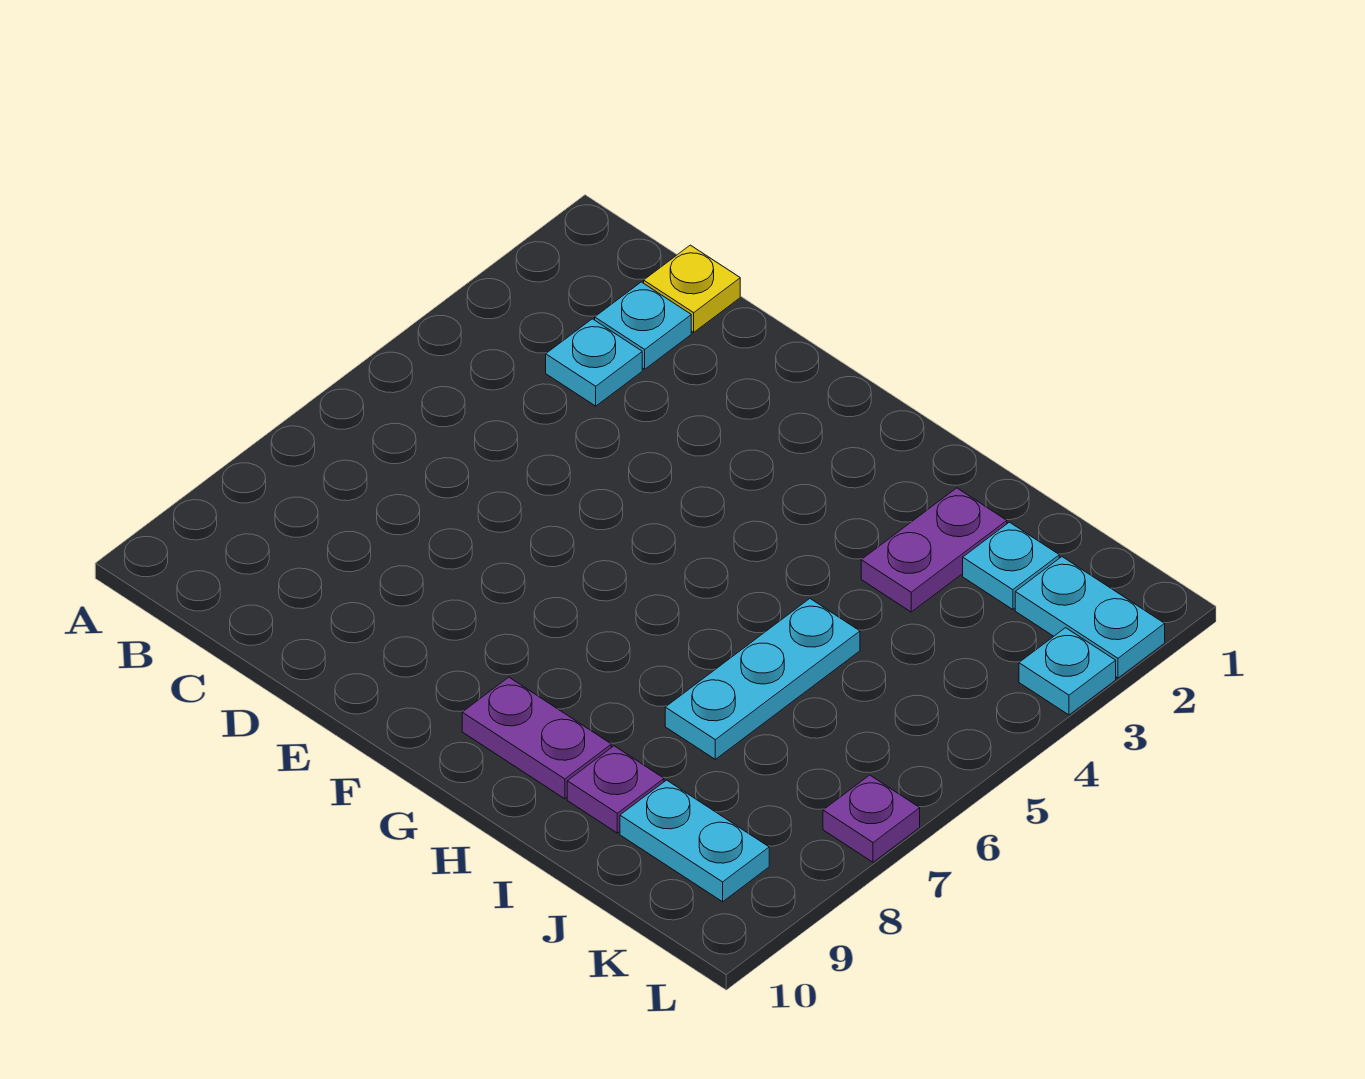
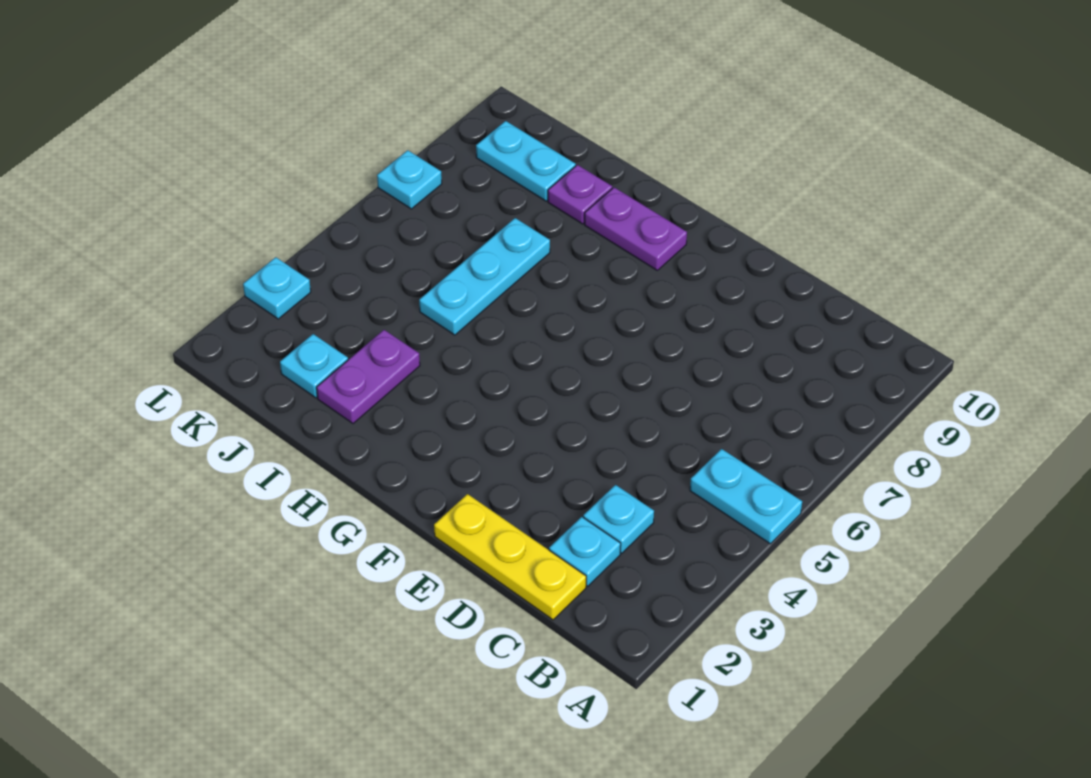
yellow plate C1 level 1 -> yellow plate C1:E1 level 1
cyan plate K2:L2 level 1 -> cyan plate A5:B5 level 1
purple plate L7 level 1 -> cyan plate L7 level 1

